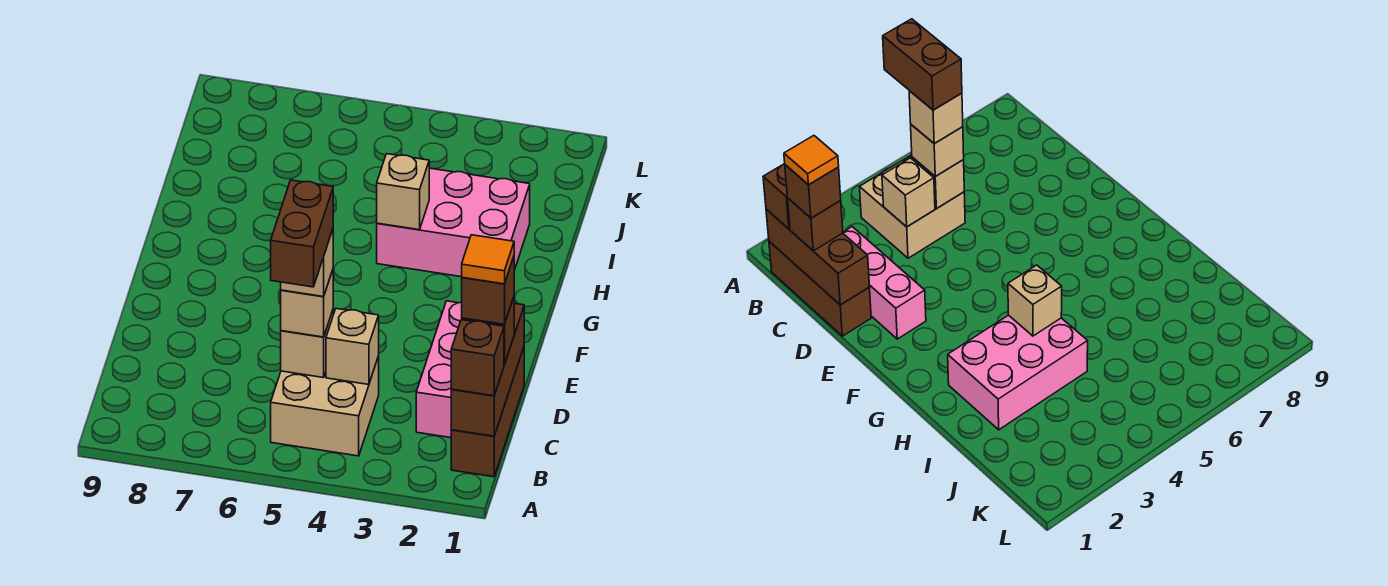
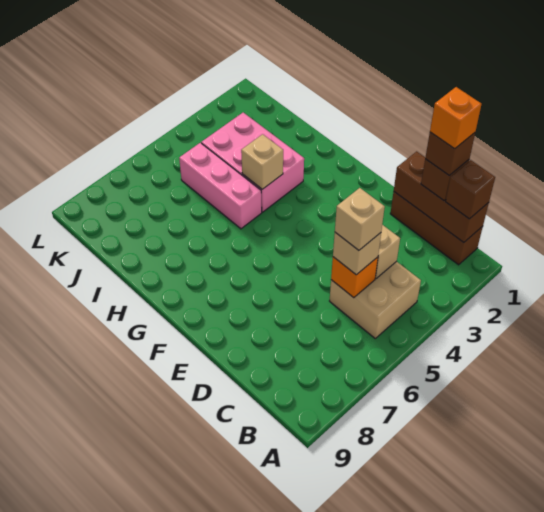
brown brick B5:C5 level 5 -> none
orange tile C1 level 5 -> orange brick C1 level 5
pink brick C2:E2 level 1 -> pink brick H5:J5 level 1
tan brick C5 level 2 -> orange brick C5 level 2
pink brick H2:I4 level 1 -> pink brick H3:J4 level 1

